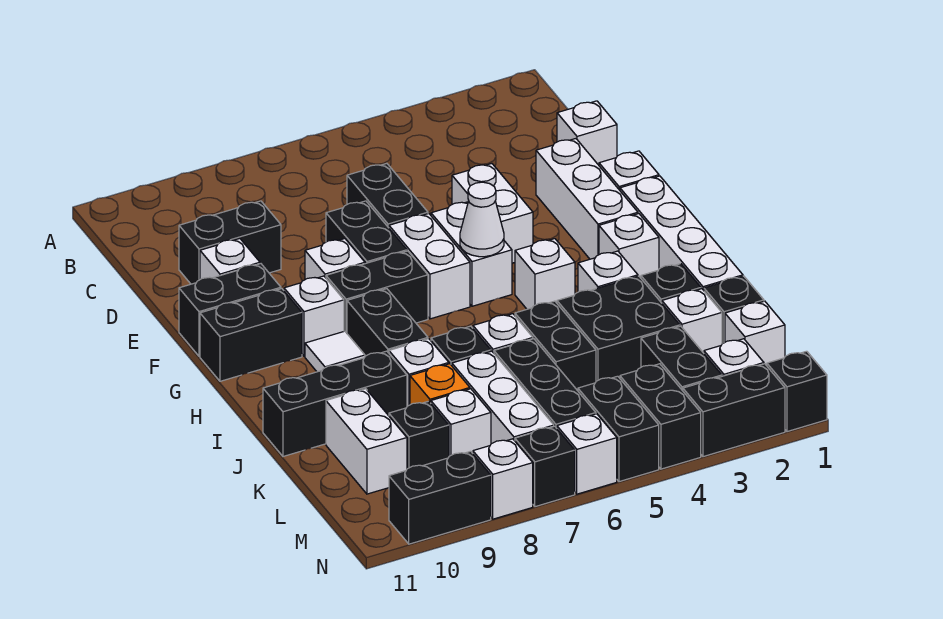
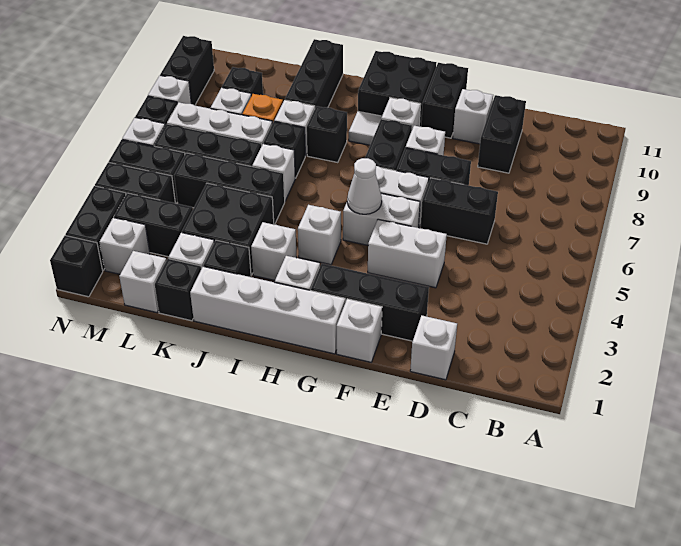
white brick E2:G2 level 1 -> black brick E2:G2 level 1
black brick G10:G11 level 1 -> black brick G10:H11 level 1
black brick H8:I8 level 1 -> black brick I8 level 1
black brick J5:K5 level 1 -> black brick J5:L5 level 1
white brick K10:L10 level 1 -> none

